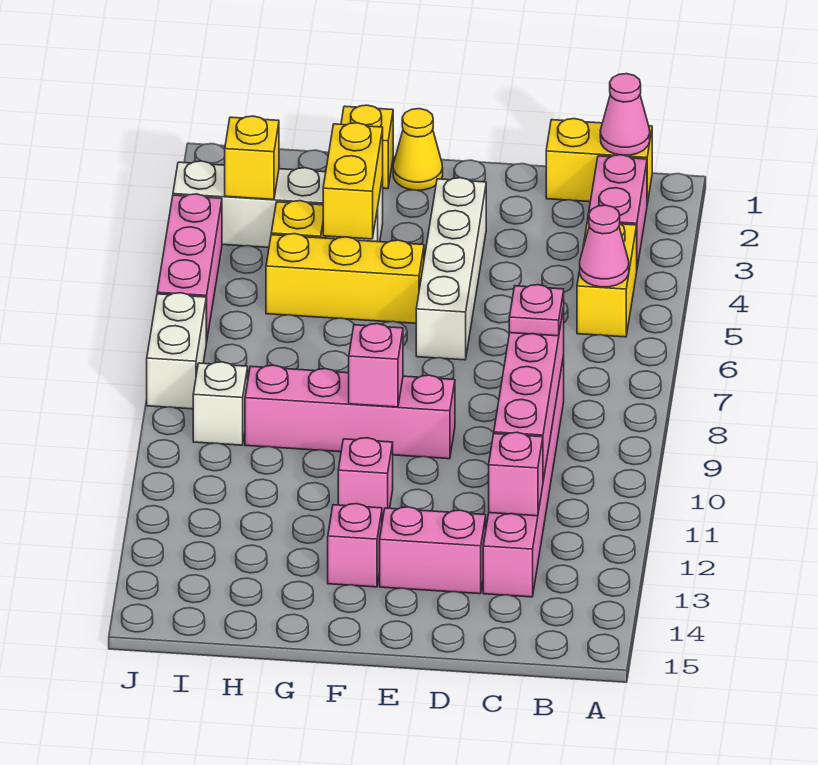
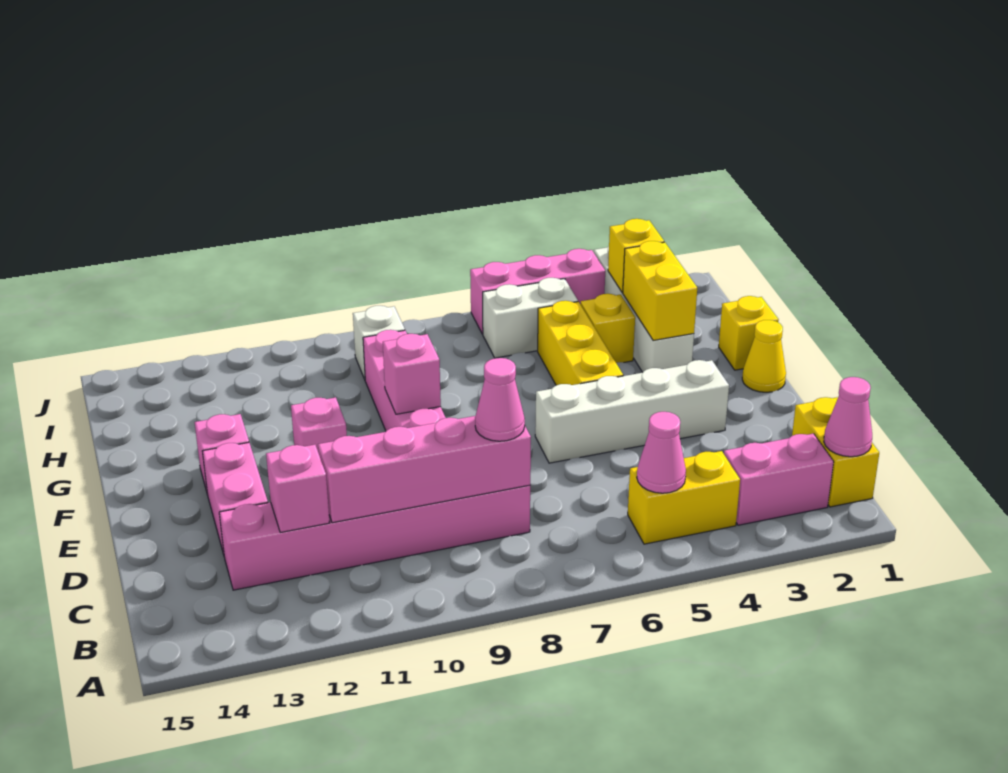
pink plate C8 level 3 -> pink cone C8 level 3
yellow brick G3:G4 level 2 -> yellow brick G3:H3 level 2
white brick J7:J8 level 1 -> white brick I5:I6 level 1

